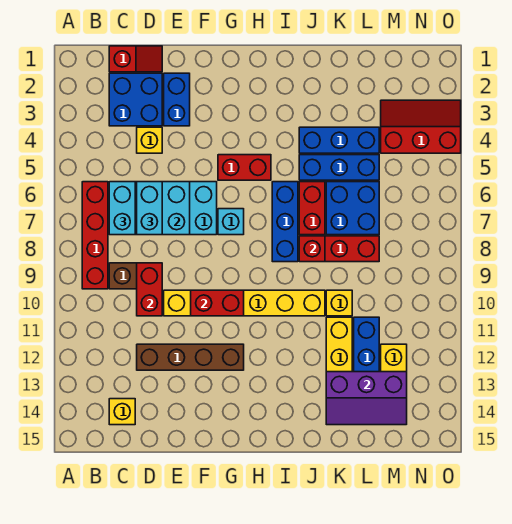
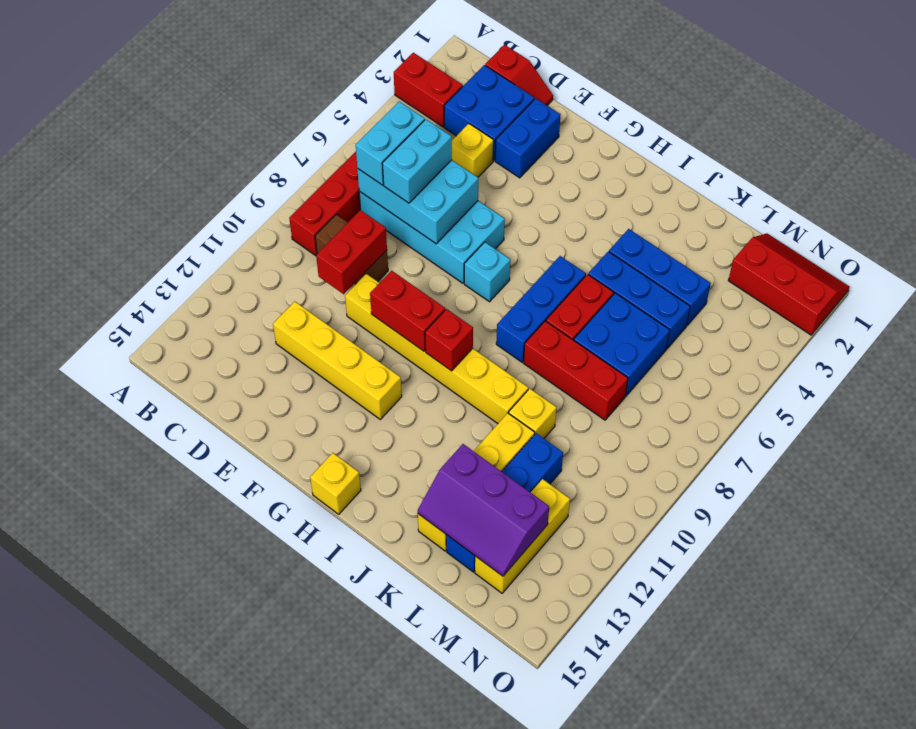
yellow brick C14 level 1 -> yellow brick H15 level 1
brown brick D12:G12 level 1 -> yellow brick D12:G12 level 1
red brick G5:H5 level 1 -> red brick A3:B3 level 1
red brick J8 level 2 -> red brick H10 level 2
red slope M3:O4 level 1 top 4 -> red slope M1:O2 level 1 top 2

